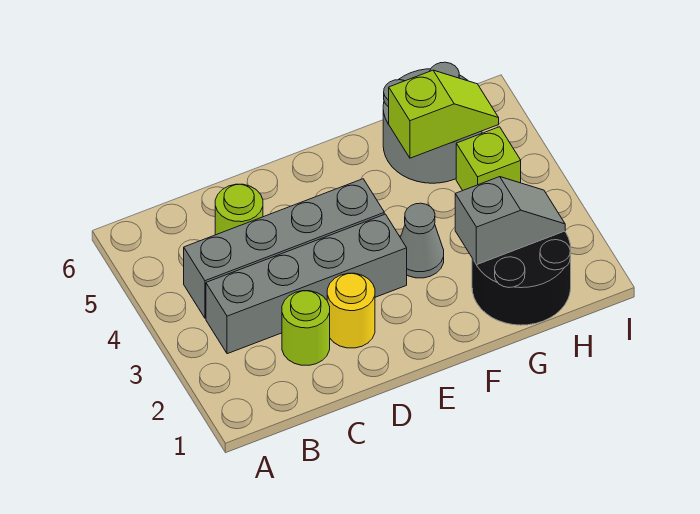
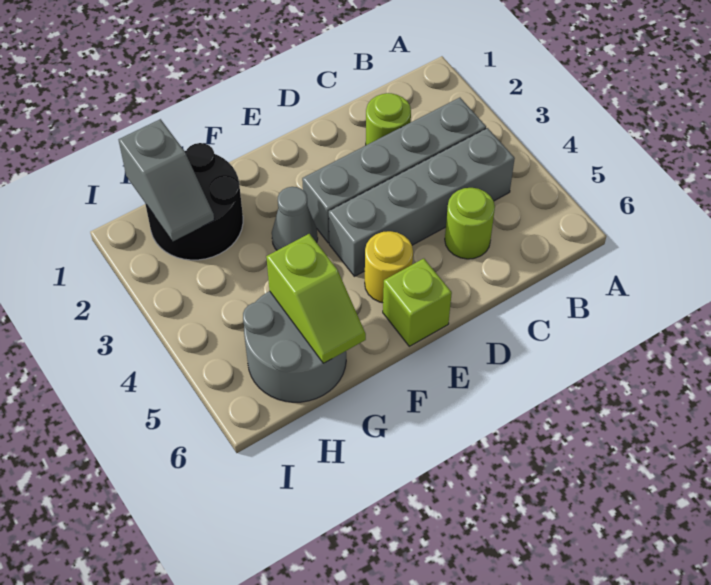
yellow round brick D2 level 1 -> yellow round brick E5 level 1
grey slope G2:H2 level 2 top G -> grey slope H1:H2 level 2 top 1
lime slope G5:H5 level 2 top G -> lime slope G5:G6 level 2 top 5
lime brick H4 level 1 -> lime brick E6 level 1

